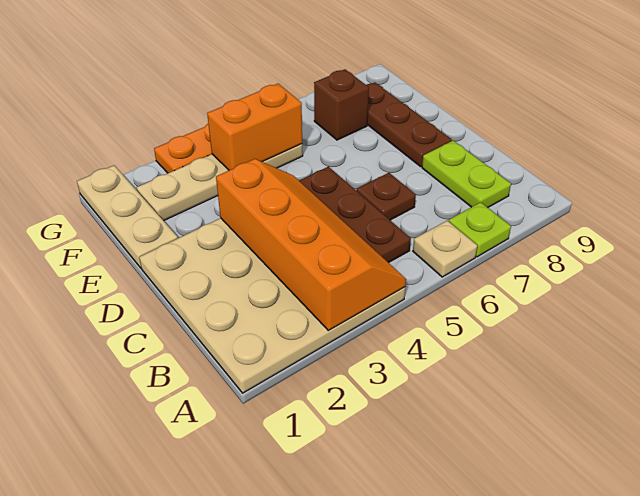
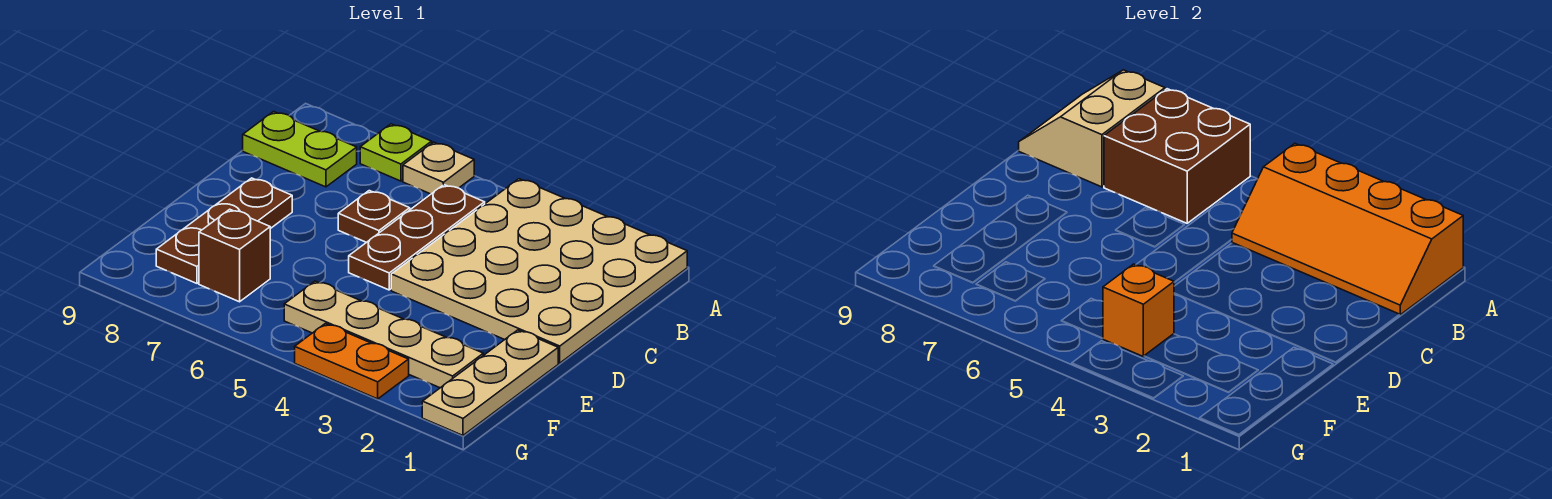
orange slope A3:D4 level 2 top 3 -> orange slope A1:B4 level 2 top A
none -> brown brick A6:B7 level 2
none -> tan slope A8:B9 level 2 top 8
lime plate B8:C8 level 1 -> lime plate B8:B9 level 1
orange brick F4:F5 level 2 -> orange brick F4 level 2

